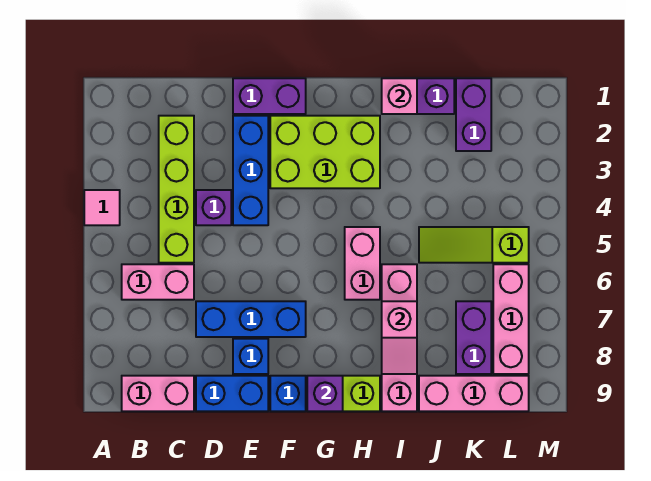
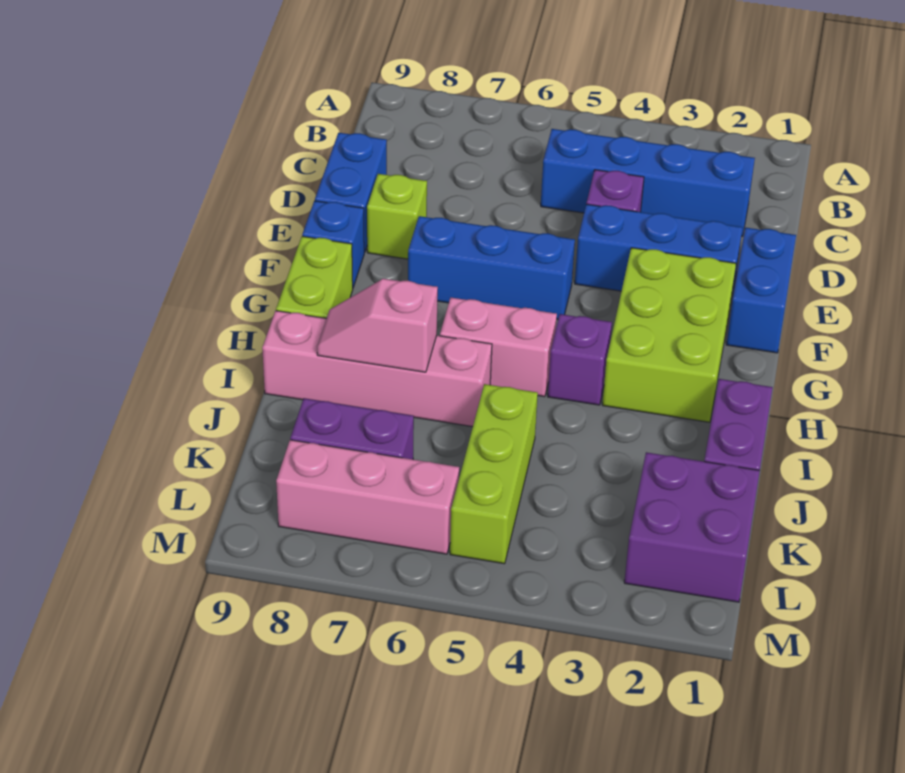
pink tile A4 level 1 -> none
pink brick B6:C6 level 1 -> none
pink brick B9:C9 level 1 -> none
lime brick C2:C5 level 1 -> blue brick C2:C5 level 1
blue brick D7:F7 level 1 -> blue brick F5:F7 level 1
purple brick E1:F1 level 1 -> blue brick E1:F1 level 1
blue brick E8 level 1 -> lime brick E8 level 1
purple brick G9 level 2 -> purple brick H4 level 1
pink brick I1 level 2 -> none
lime slope J5:L5 level 1 top L -> lime brick J5:L5 level 1
pink brick J9:L9 level 1 -> none
purple brick K1:K2 level 1 -> purple brick K1:L2 level 1

